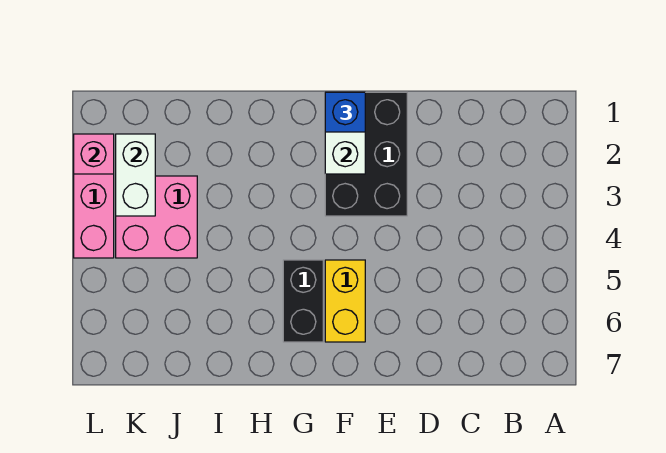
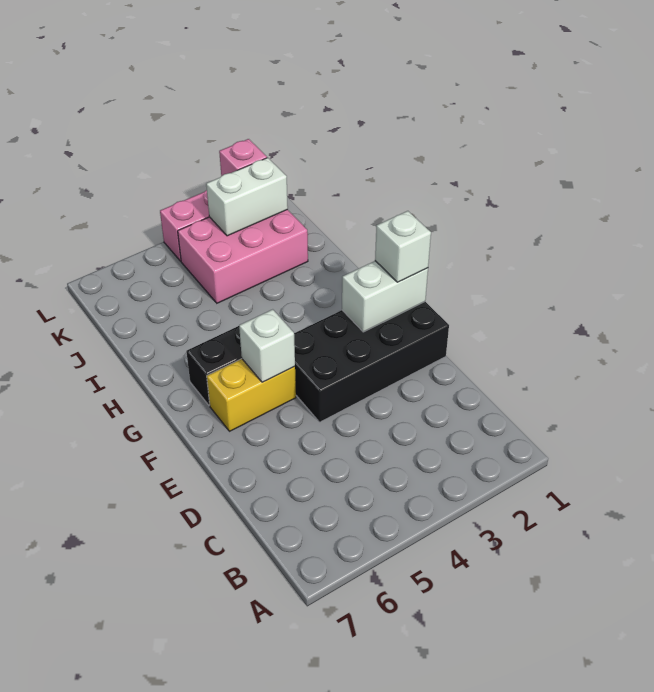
black brick E1:F3 level 1 -> black brick E1:F4 level 1
blue brick F1 level 3 -> white brick F1 level 3
none -> white brick F5 level 2
pink brick J3:K4 level 1 -> pink brick J2:K4 level 1

